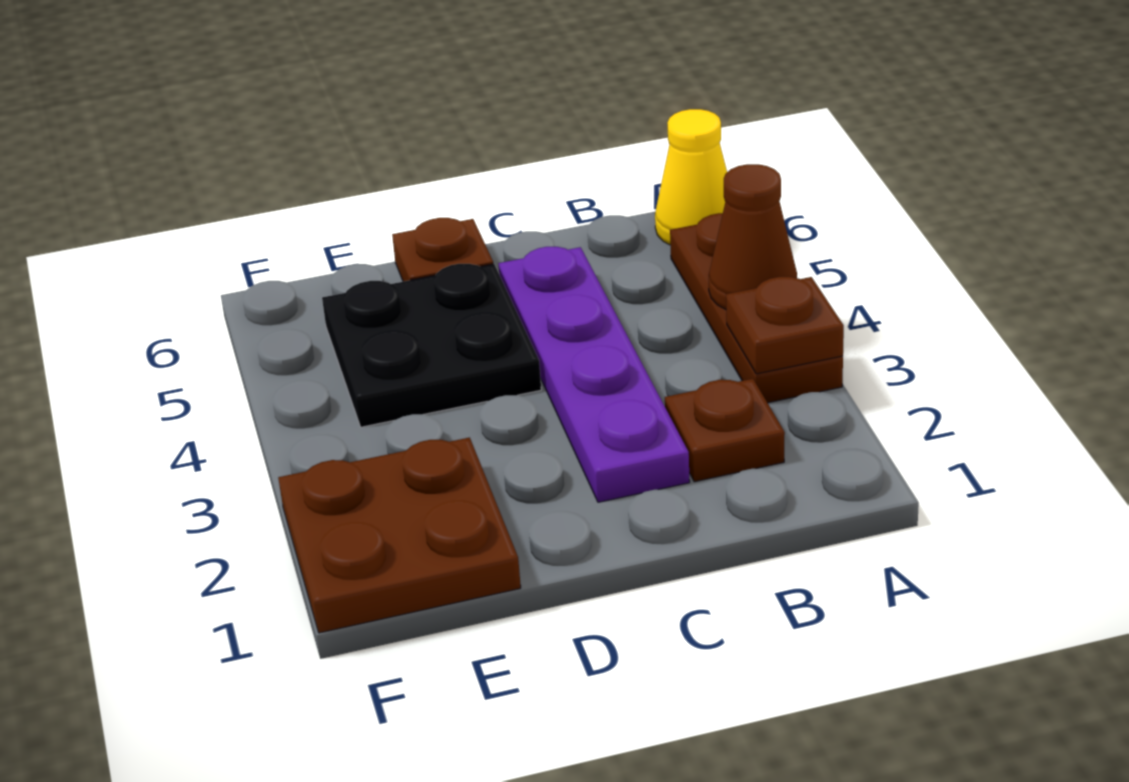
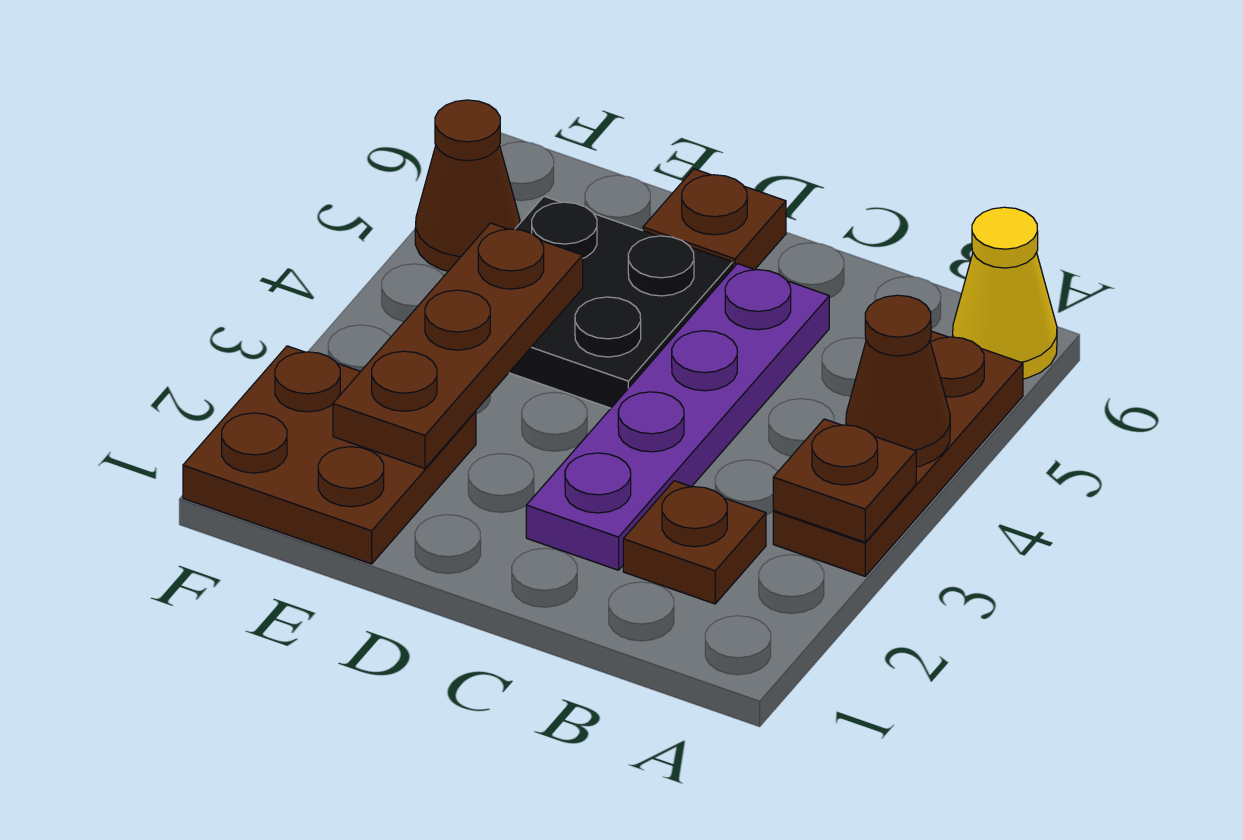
none -> brown plate E2:E4 level 2
none -> brown cone F5 level 1

